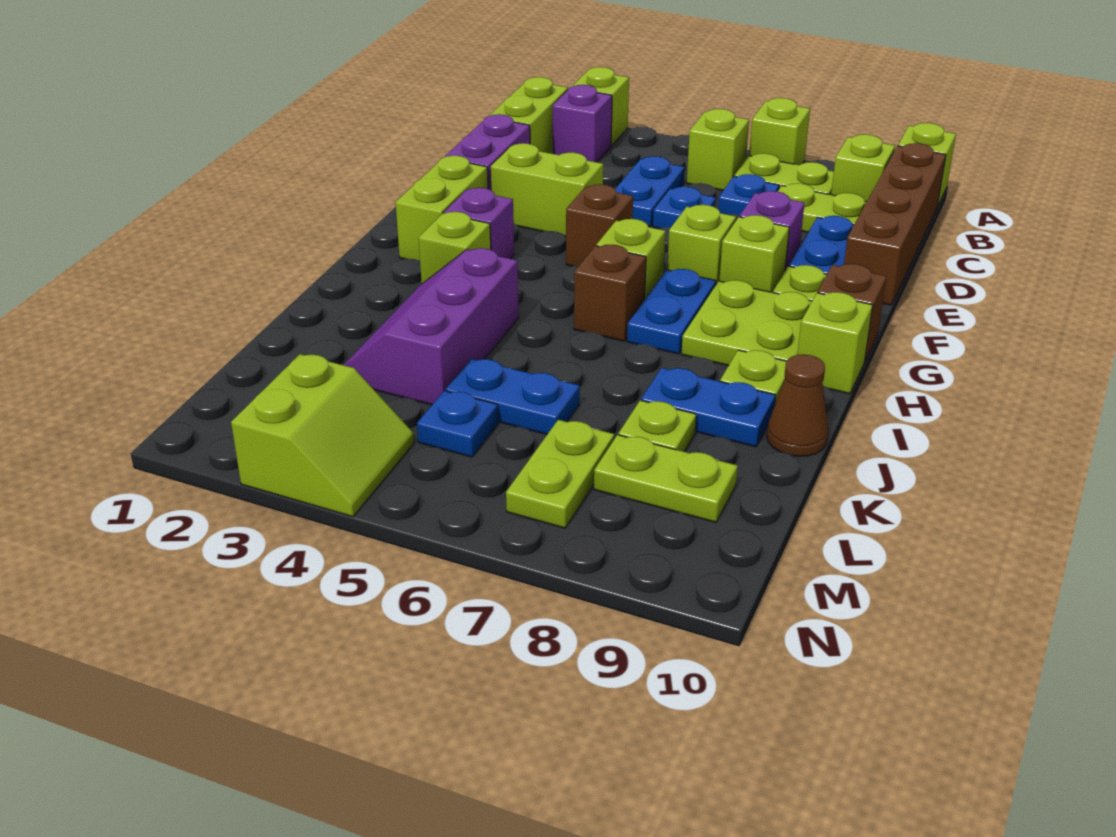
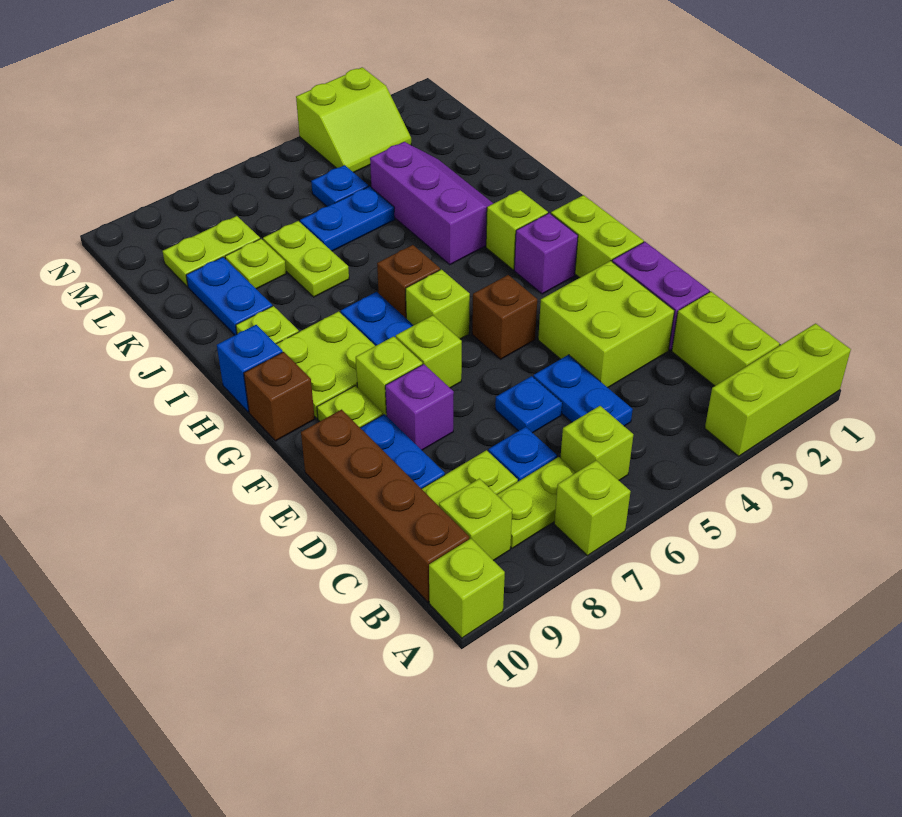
lime brick A3 level 1 -> lime brick A1:A3 level 1
purple brick B3 level 1 -> none
lime brick E3:E4 level 1 -> lime brick D3:E4 level 1
lime brick H10 level 1 -> blue brick H10 level 1
blue plate J8:J9 level 1 -> blue plate J9:K9 level 1
brown cone J10 level 1 -> none
lime plate L7:M7 level 1 -> lime plate J7:K7 level 1
lime slope M3:N4 level 1 top 3 -> lime slope M3:N4 level 1 top N

